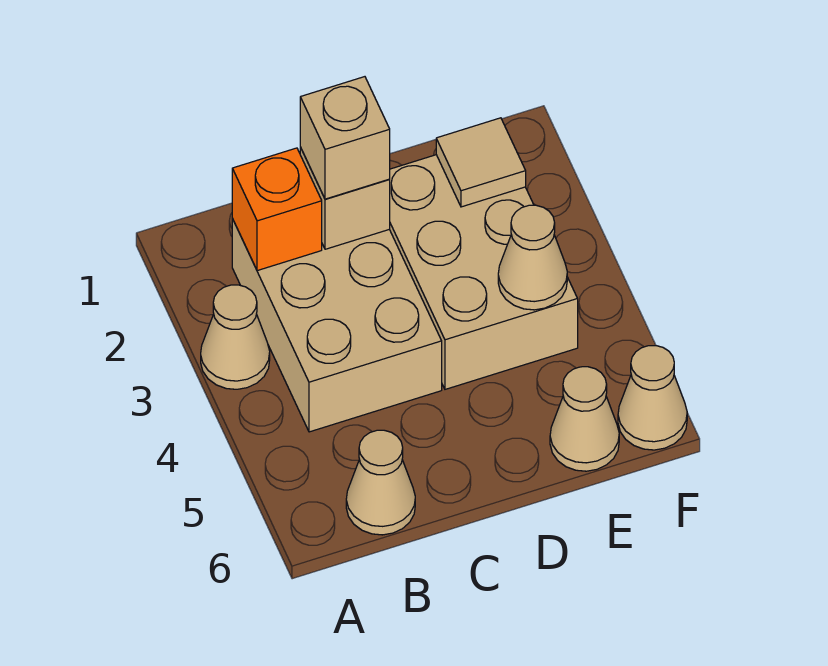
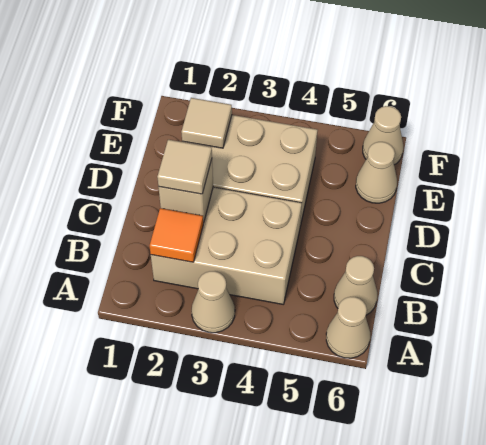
orange brick B2 level 2 -> orange tile B2 level 2
tan brick C2 level 3 -> tan tile C2 level 3
tan cone E4 level 2 -> tan cone A6 level 1

